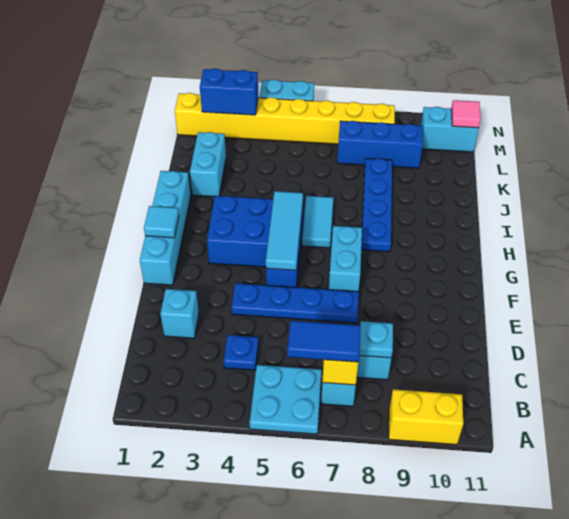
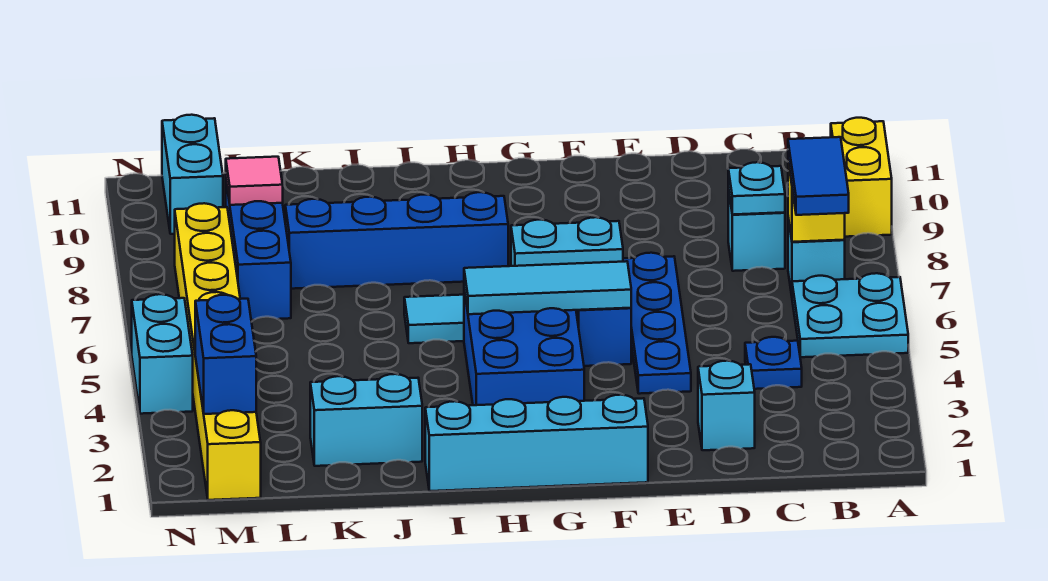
cyan tile G1 level 2 -> none
blue plate H8:K8 level 1 -> blue brick H8:K8 level 1
pink tile M11 level 2 -> pink tile L9 level 2

